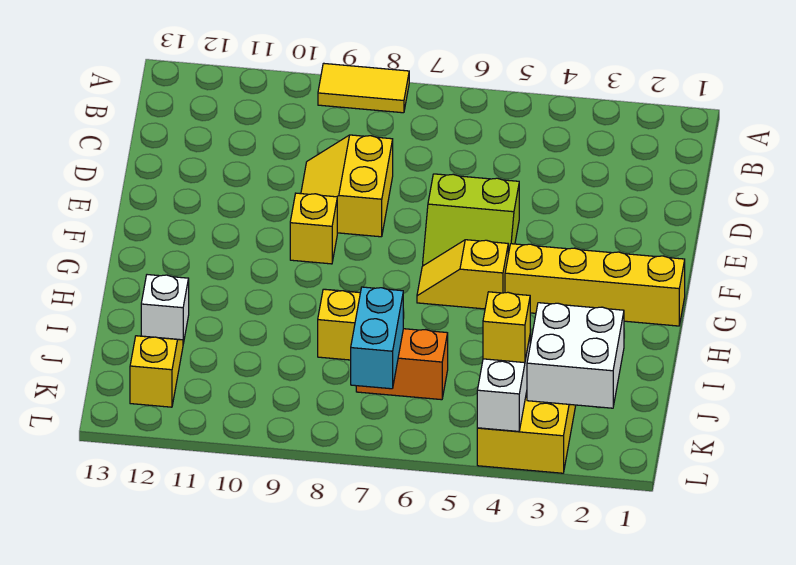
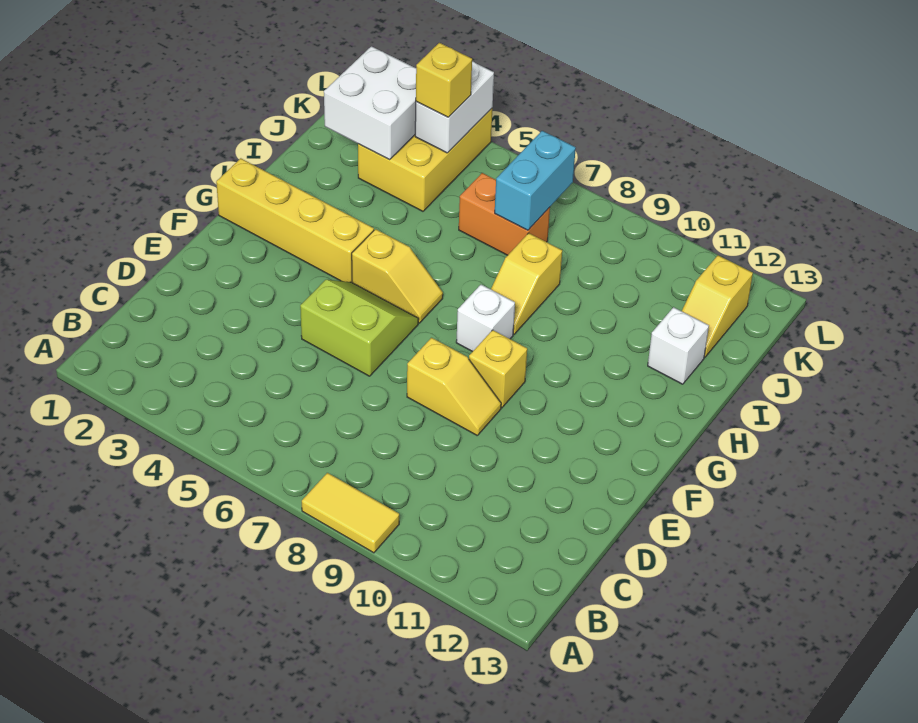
yellow slope D8:E9 level 1 top 8 -> yellow slope E8:E9 level 1 top 8
none -> white brick G8 level 1

